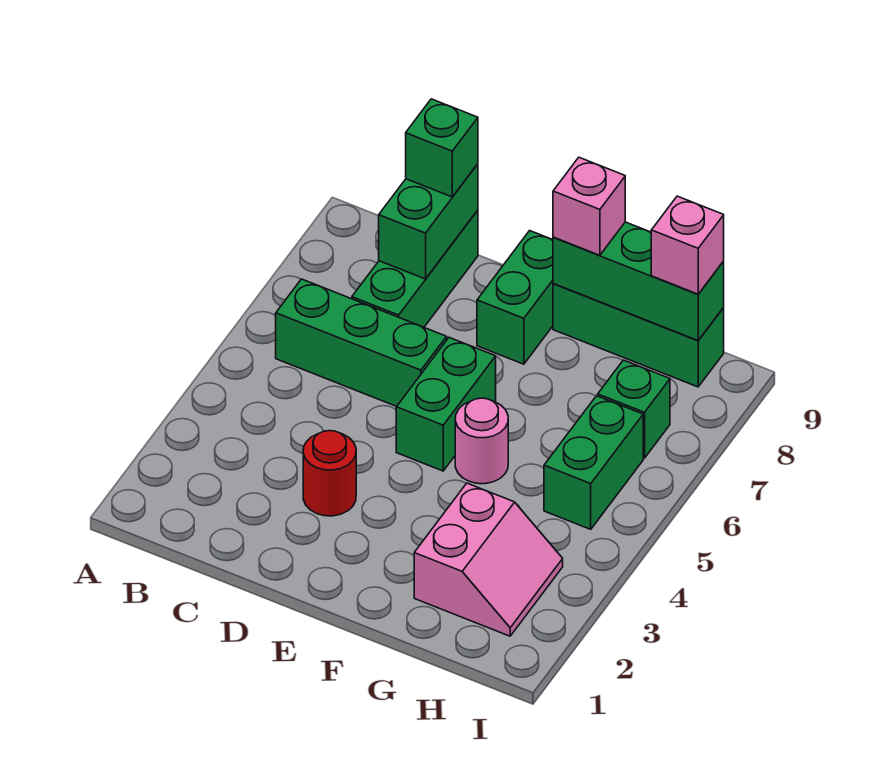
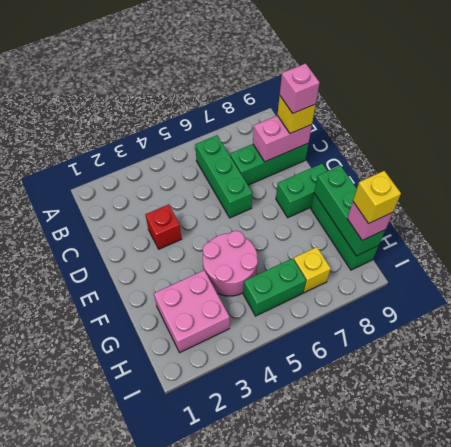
green brick C8:C9 level 2 -> pink brick C8:C9 level 2
green brick C9 level 3 -> yellow brick C9 level 3
red round brick D3 level 1 -> red brick D3 level 1
green brick E5:E6 level 1 -> none
pink round brick F5 level 1 -> pink round brick F4:G5 level 1
pink brick F9 level 3 -> pink brick C9 level 4
pink slope G2:H3 level 1 top G -> pink brick G2:H3 level 1
green brick H7 level 1 -> yellow brick H7 level 1
none -> yellow brick H9 level 4

